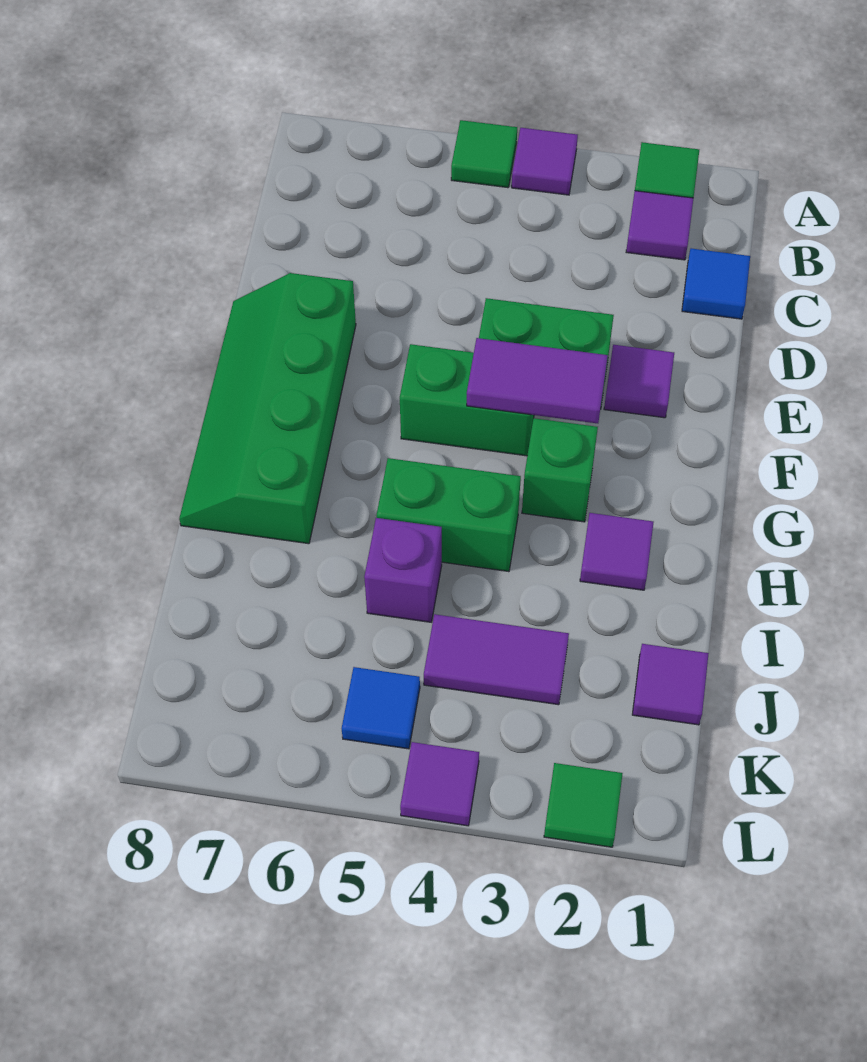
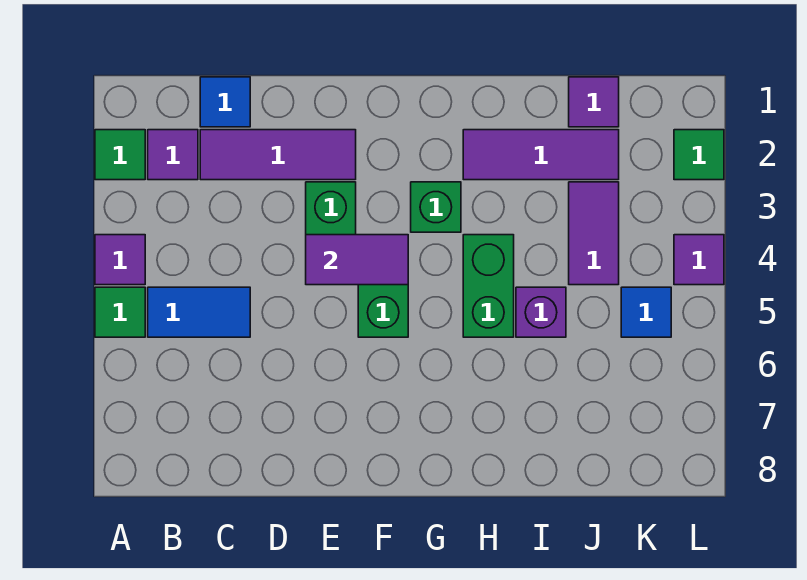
none -> blue tile B5:C5 level 1
purple tile E2 level 1 -> purple tile C2:E2 level 1
green slope E7:H8 level 1 top 7 -> none
purple tile F3:F4 level 2 -> purple tile E4:F4 level 2
purple tile H2 level 1 -> purple tile H2:J2 level 1

